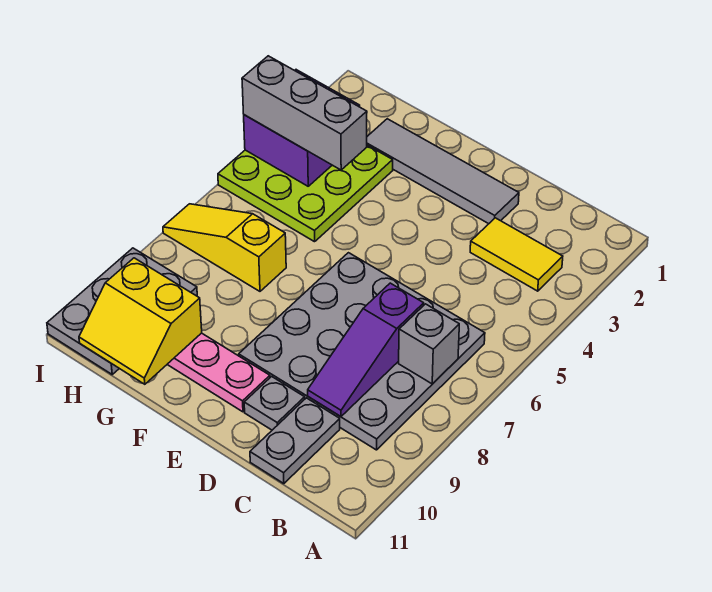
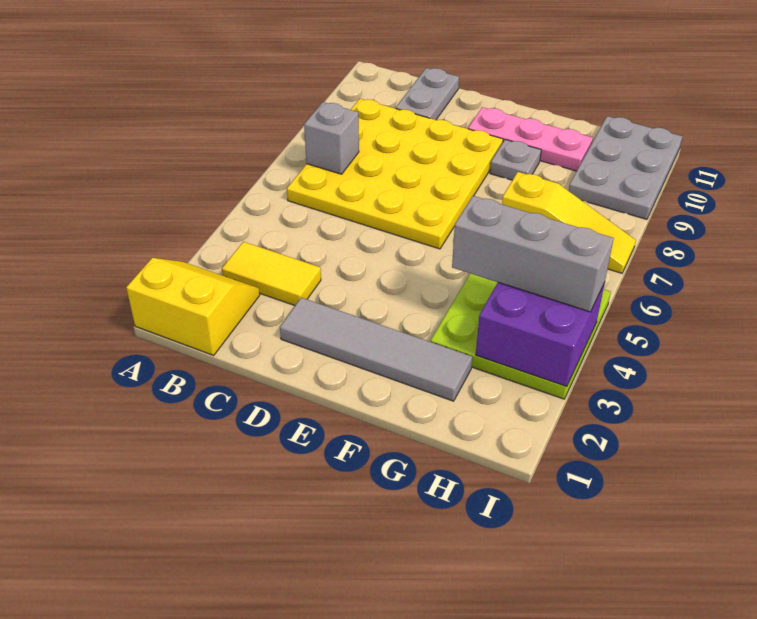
grey plate B6:E9 level 1 -> yellow plate B6:E9 level 1
purple slope C7:C9 level 2 top 7 -> none
grey plate D10 level 1 -> grey plate F9 level 1
yellow slope G10:H11 level 2 top 10 -> yellow slope A1:B2 level 1 top 1

